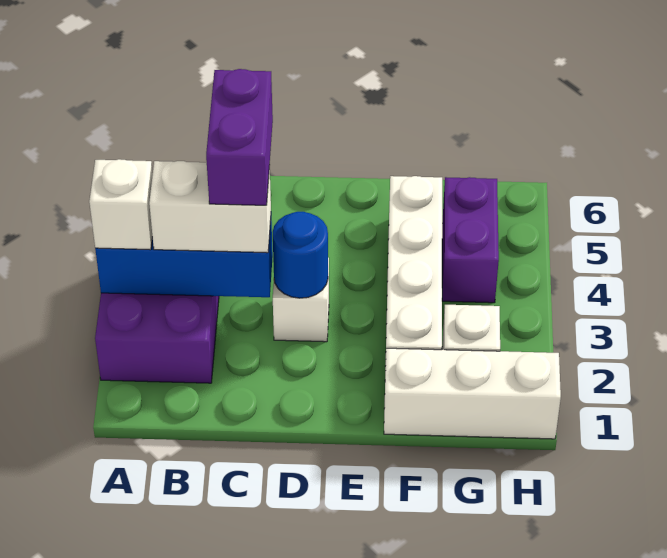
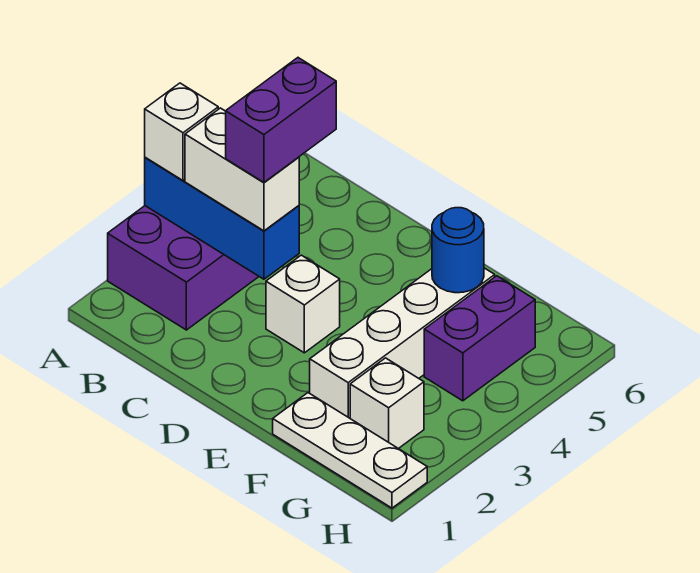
blue round brick D3 level 2 -> blue round brick F5 level 2
white brick F1:H1 level 1 -> white plate F1:H1 level 1

